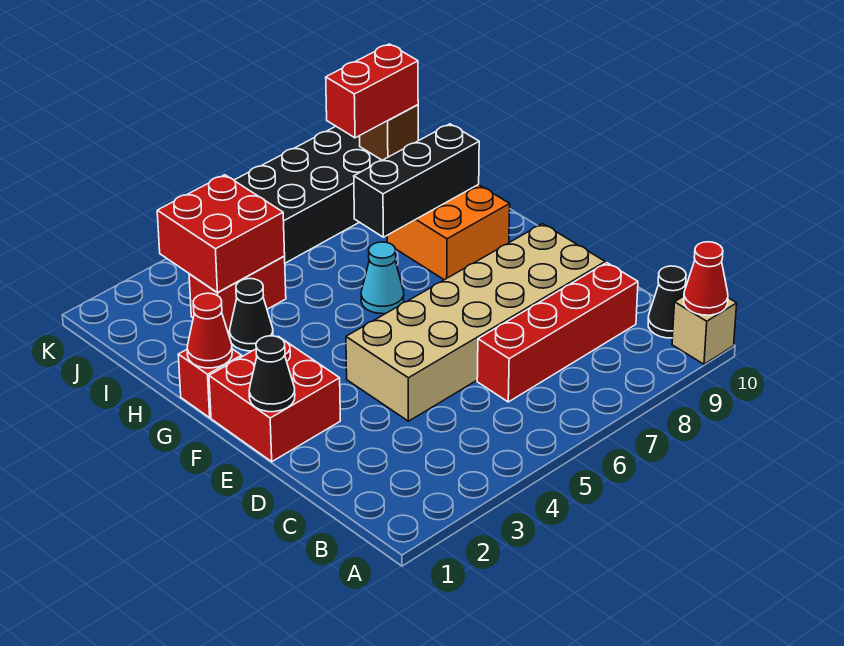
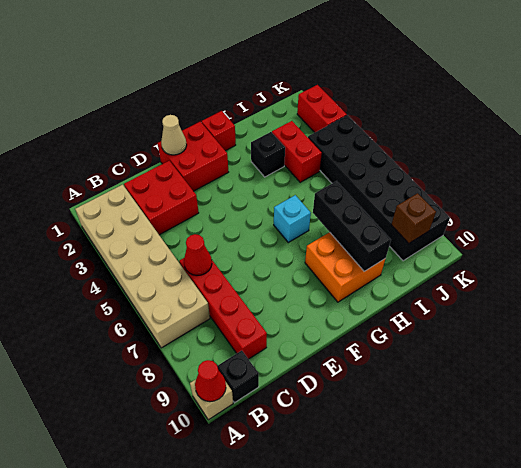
black cone B10 level 1 -> black brick B10 level 1
tan brick D4:E9 level 1 -> tan brick A2:B7 level 1
black cone E1 level 2 -> tan cone E1 level 2
red cone G1 level 2 -> red cone C6 level 2
cyan cone G6 level 1 -> cyan brick G6 level 1
black cone H3 level 1 -> black brick H3 level 1
red brick I3:J4 level 2 -> red brick C2:D3 level 1
red brick J8:J9 level 3 -> red brick K2:K3 level 1

